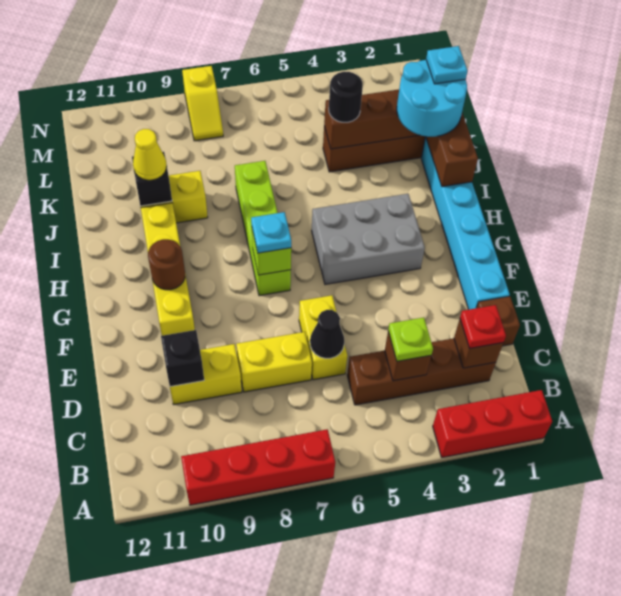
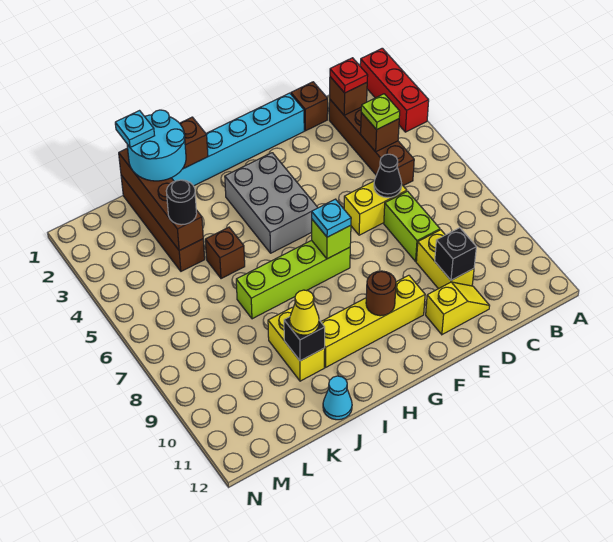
red brick A7:A10 level 1 -> none
yellow brick D7:D8 level 1 -> lime brick D7:D8 level 1
none -> brown brick J5 level 1
none -> cyan cone J12 level 1
yellow slope M8:N8 level 1 top N -> yellow slope D11:E11 level 1 top E

